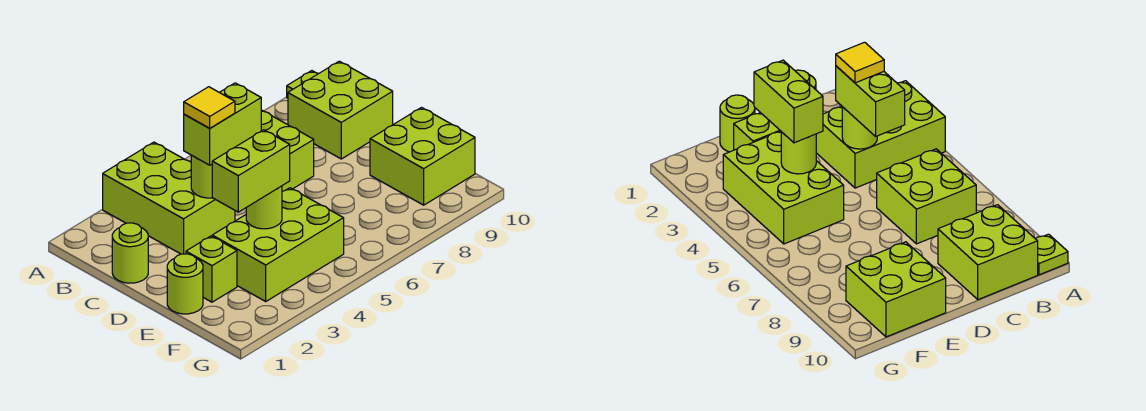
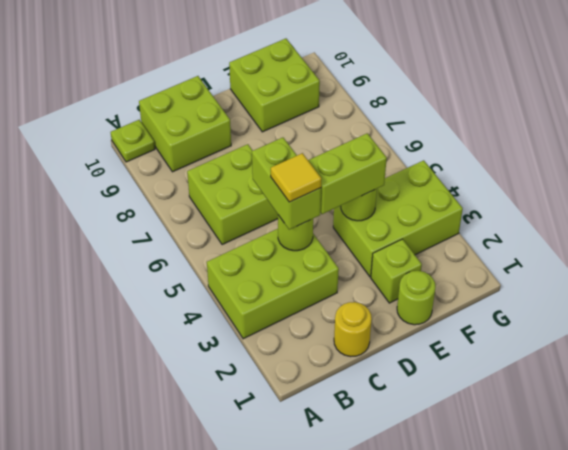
lime round brick C1 level 1 -> yellow round brick C1 level 1
lime brick E3:F5 level 1 -> lime brick E3:G4 level 1
lime brick E3:E4 level 3 -> lime brick D4:E4 level 3

